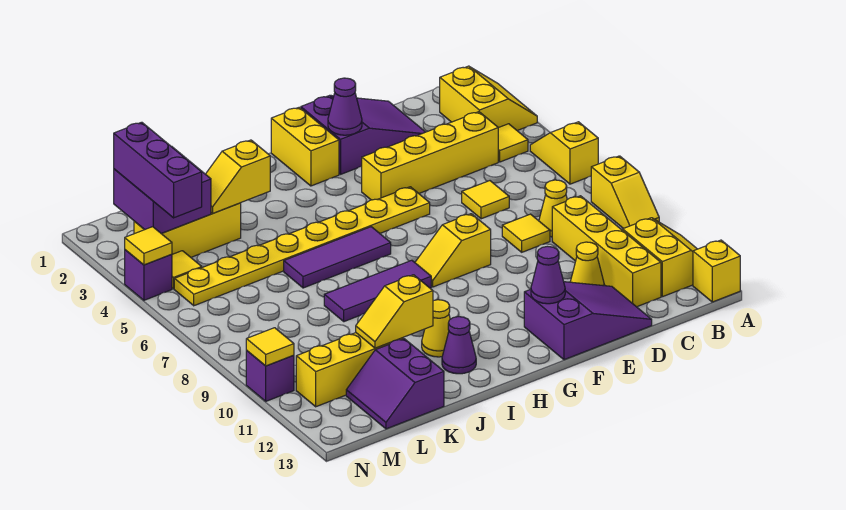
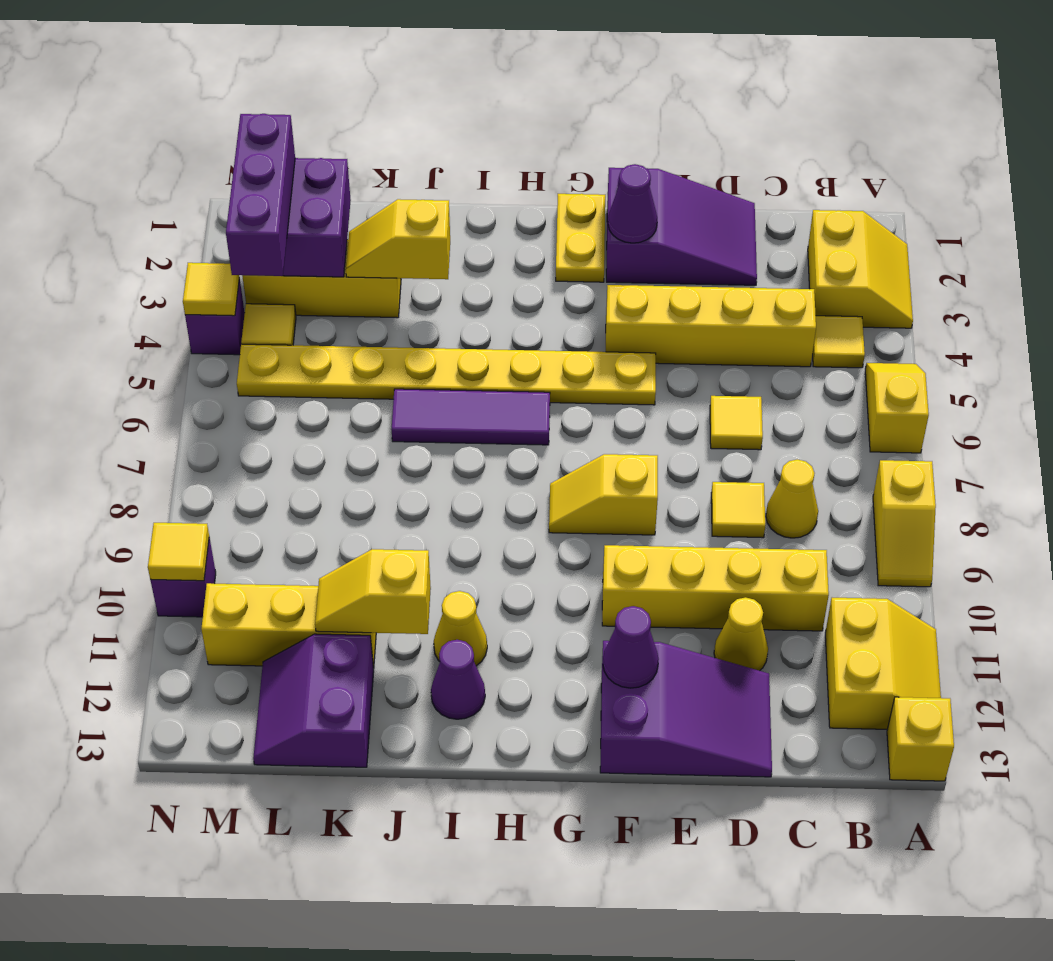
yellow brick C9:C12 level 1 -> yellow brick C10:F10 level 1
yellow brick G1:G2 level 1 -> yellow plate G1:G2 level 1
purple tile H8:J8 level 1 -> none

